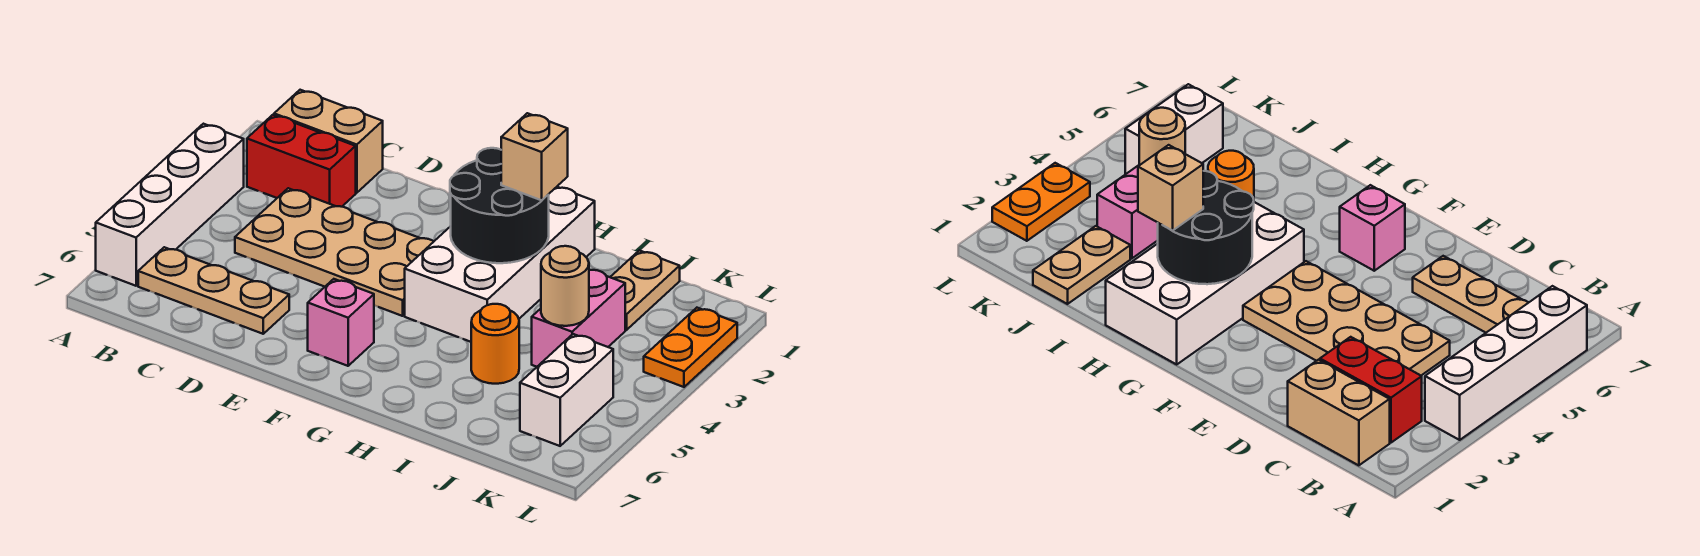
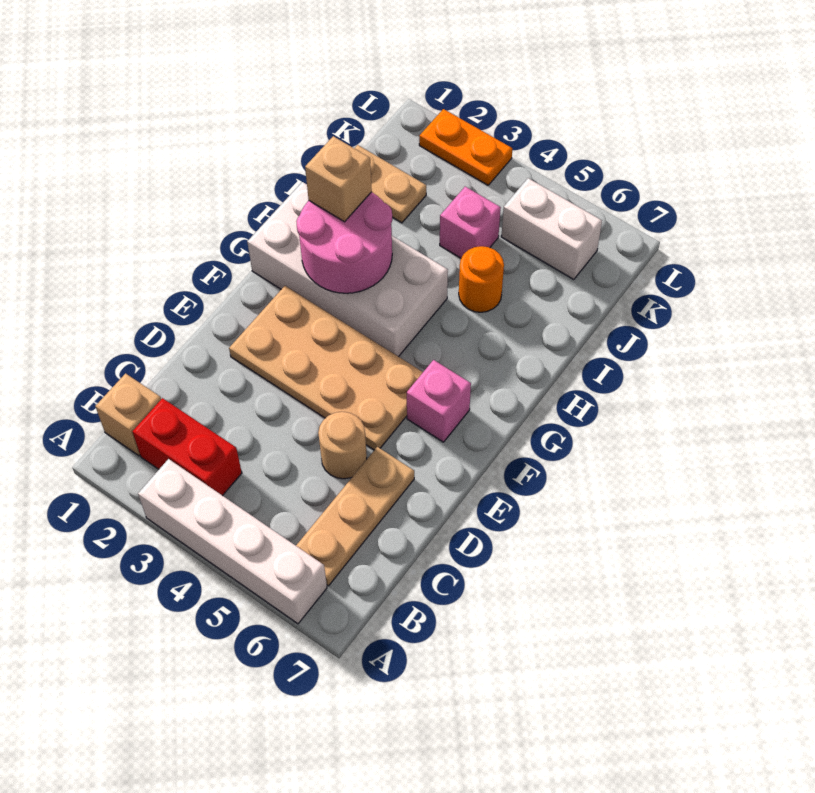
tan brick B1:C1 level 1 -> tan brick B1 level 1
red brick B2:C2 level 1 -> red brick B2:B3 level 1
tan plate C3:F4 level 1 -> tan plate E2:F5 level 1
black round brick G2:H3 level 2 -> pink round brick G2:H3 level 2
pink brick J3:J4 level 1 -> pink brick J4 level 1
tan round brick J4 level 2 -> tan round brick D5 level 1

